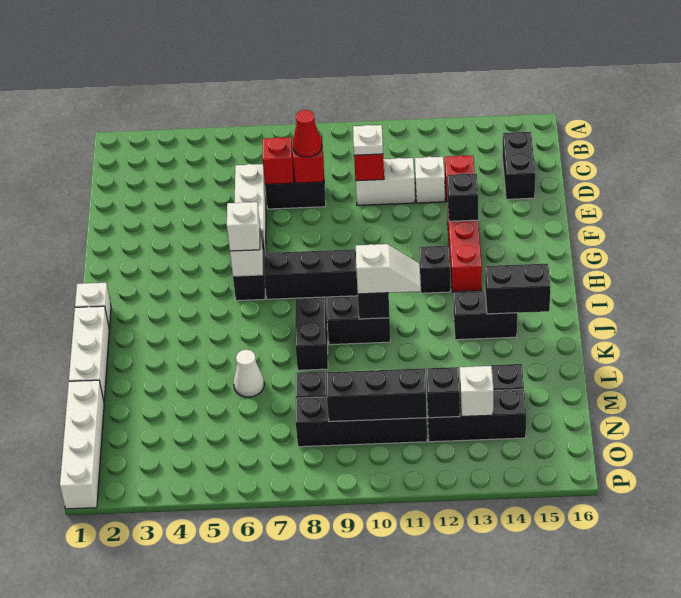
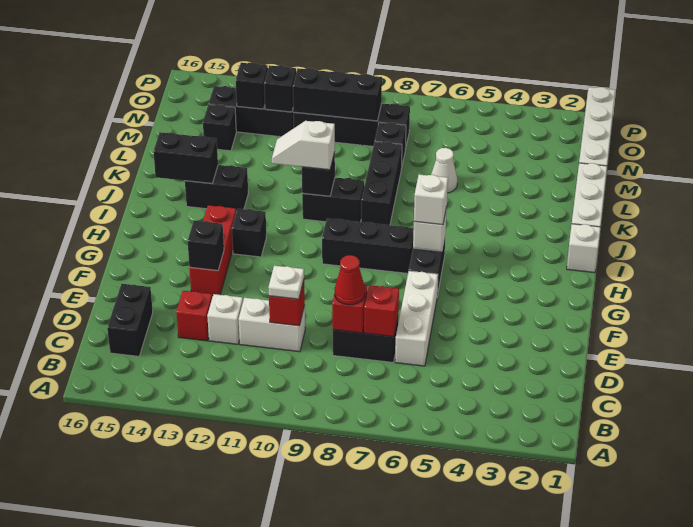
black brick J8:K8 level 1 -> black brick J8:L8 level 1
white brick N13 level 2 -> black brick N13 level 2

